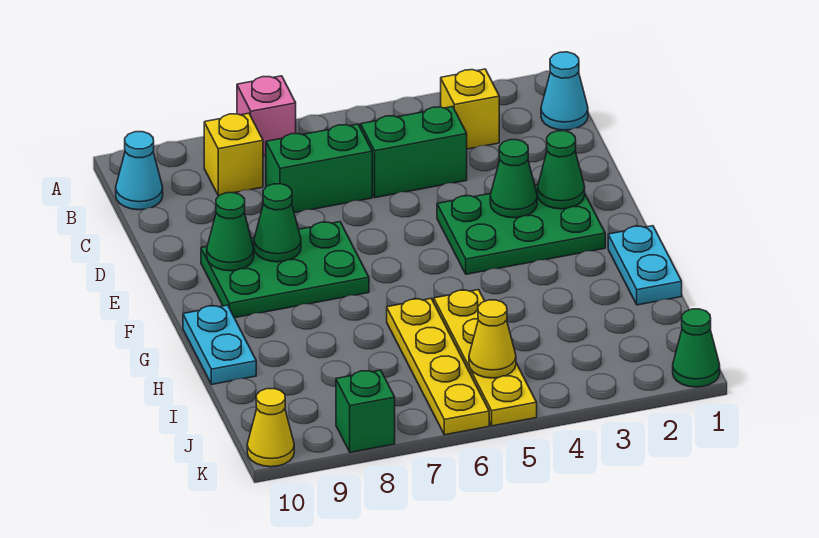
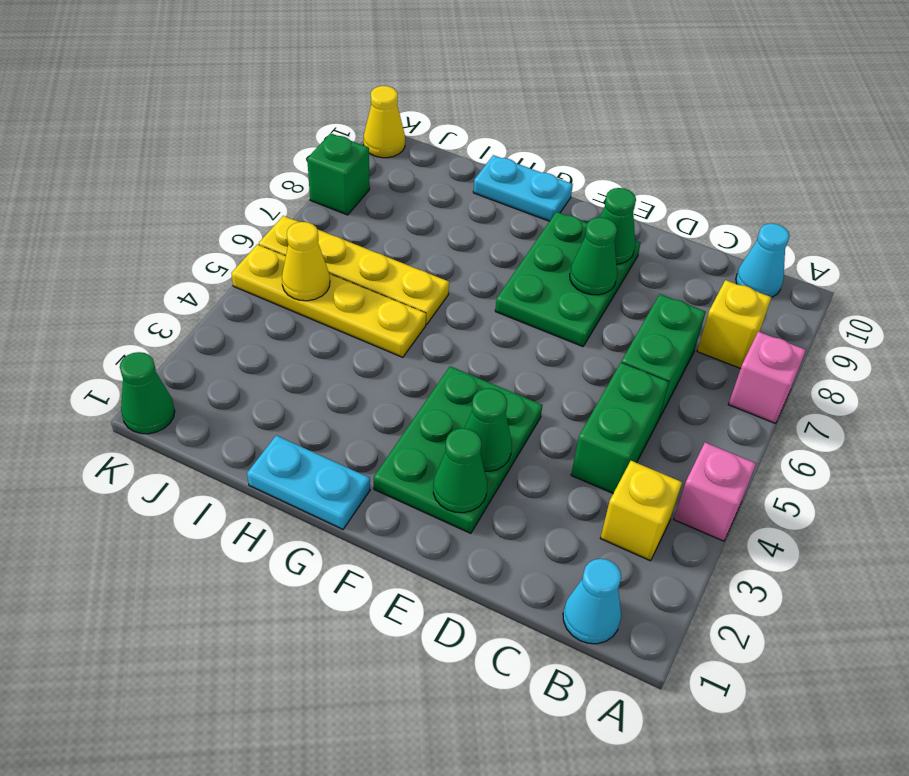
none -> pink brick A4 level 1

